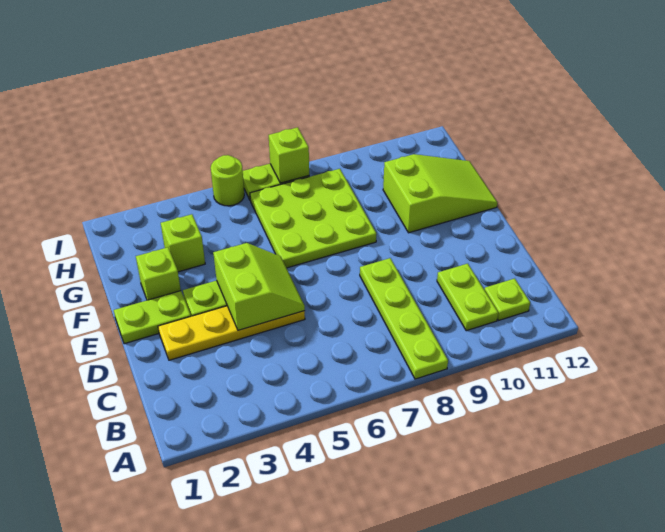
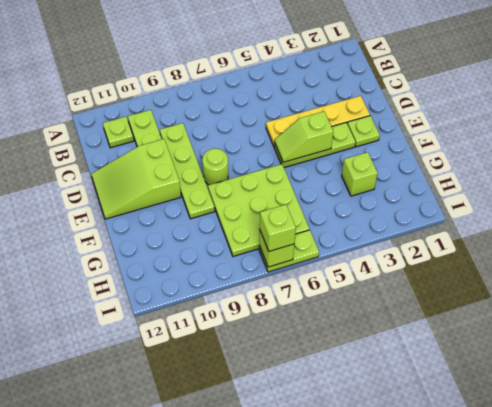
lime plate A8:D8 level 1 -> lime plate C9:F9 level 1
lime slope D4:E5 level 2 top 4 -> lime slope E4:E5 level 2 top 4
lime plate E1:E2 level 1 -> lime plate E2 level 1
lime brick F2 level 1 -> lime brick I7 level 3
lime slope F10:G12 level 1 top 10 -> lime slope D10:E12 level 1 top 10
lime round brick I5 level 1 -> lime round brick E8 level 1

